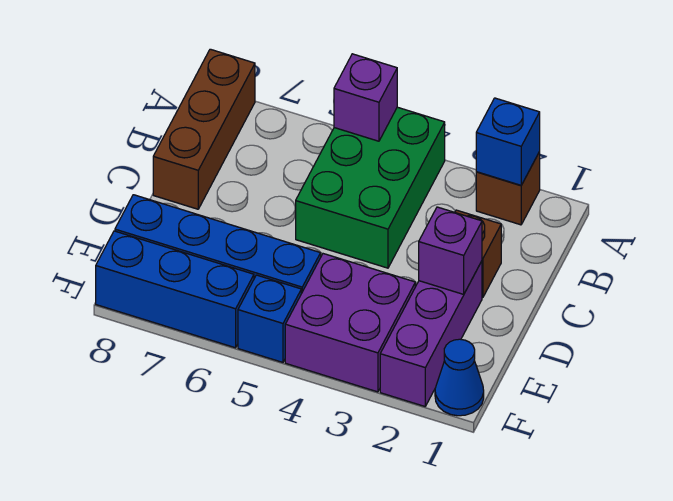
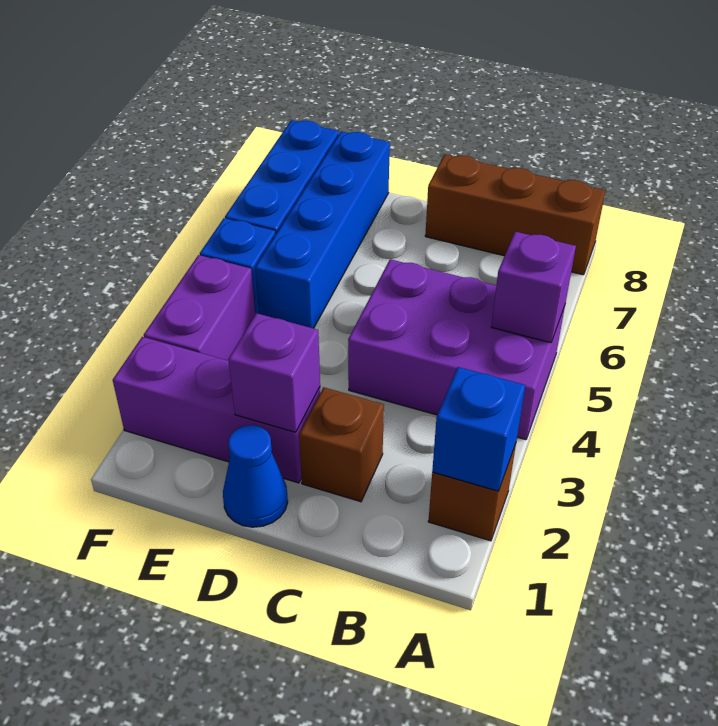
green brick A4:C5 level 1 -> purple brick A4:C5 level 1
purple brick E3:F4 level 1 -> purple brick F3:F4 level 1
blue cone F1 level 1 -> blue cone D1 level 1

